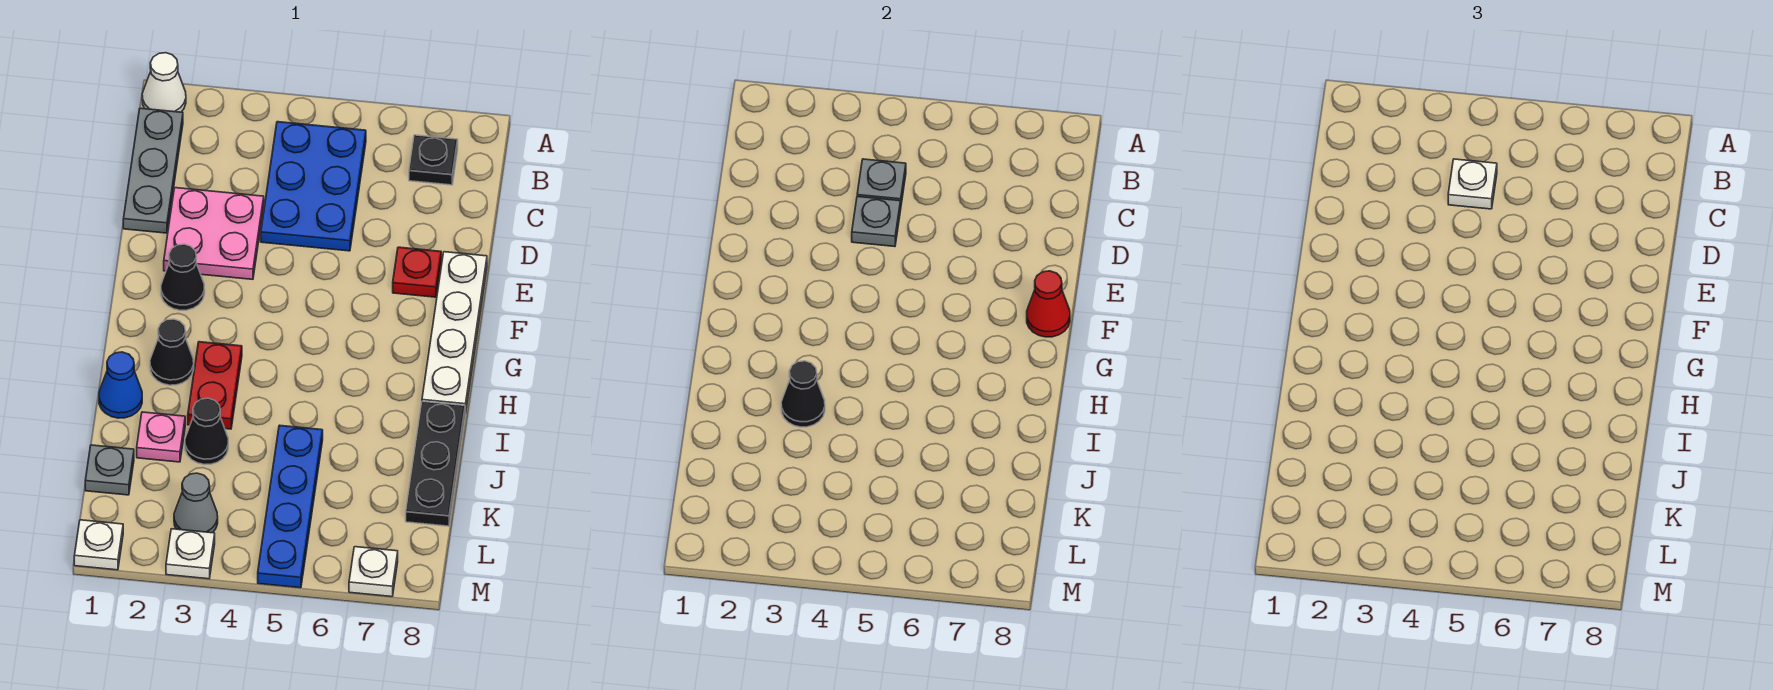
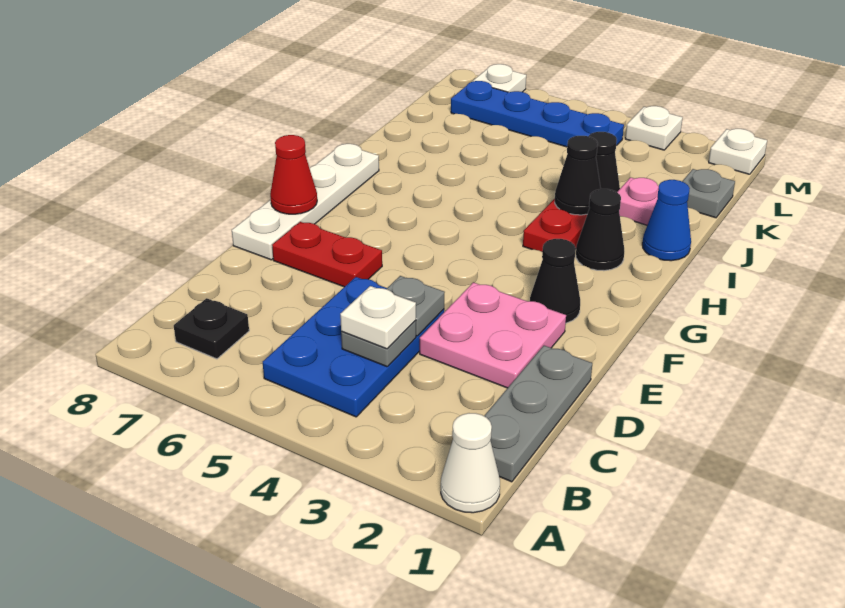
red plate E7 level 1 -> red plate E6:E7 level 1
black plate I8:K8 level 1 -> none
blue plate J5:M5 level 1 -> blue plate L4:L7 level 1
grey cone L3 level 1 -> none

